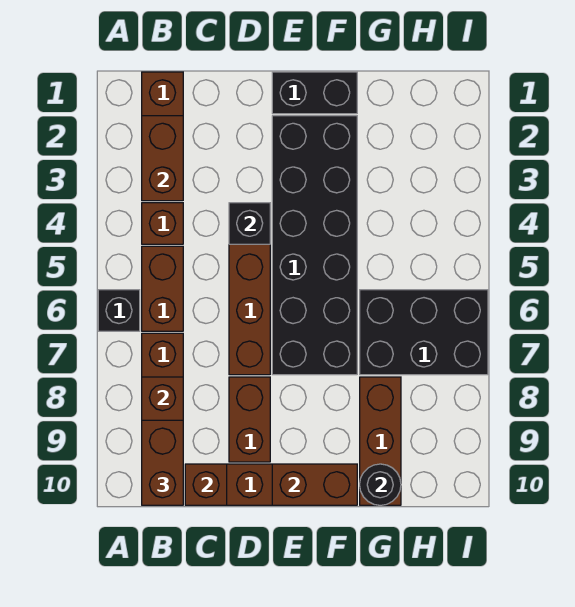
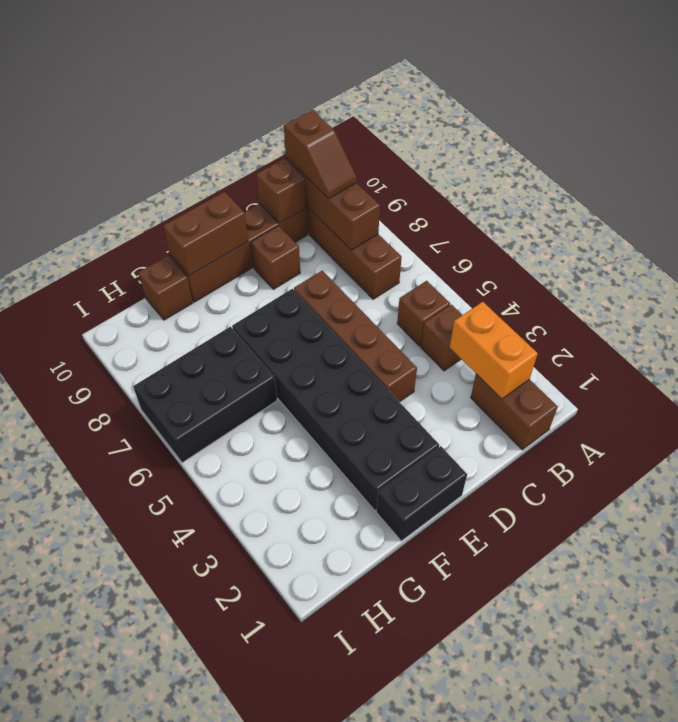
black brick A6 level 1 -> none
brown brick B2:B3 level 2 -> orange brick B2:B3 level 2
brown brick B5:B6 level 1 -> brown brick B5 level 1
brown brick B9:B10 level 3 -> brown slope B9:B10 level 3 top 10
black brick D4 level 2 -> none
brown brick D8:D9 level 1 -> brown brick D9 level 1
brown brick G8:G10 level 1 -> brown brick G10 level 1
black round brick G10 level 2 -> none

